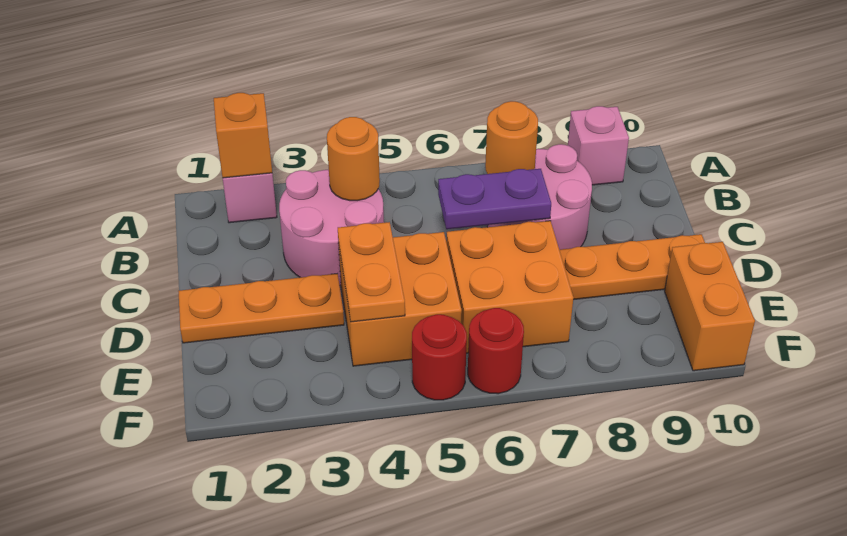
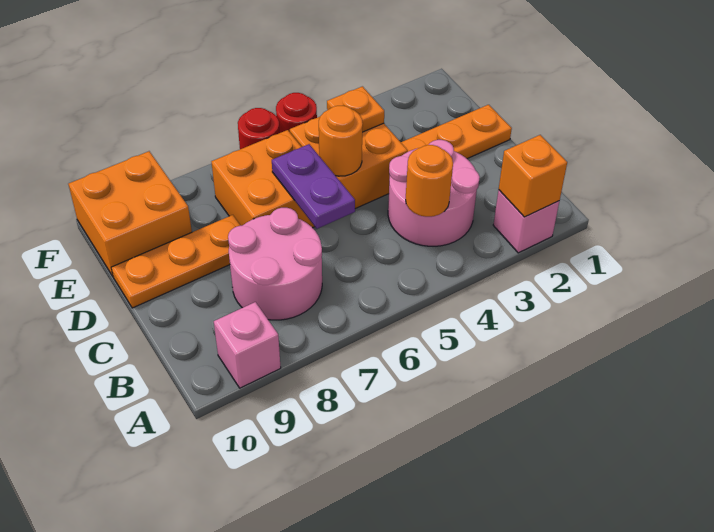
orange round brick B7 level 2 -> orange round brick D5 level 2
purple plate C6:C7 level 2 -> purple plate C6:D6 level 2
orange plate D4:E4 level 2 -> orange plate E4 level 2
orange brick E10:F10 level 1 -> orange brick E9:F10 level 1

